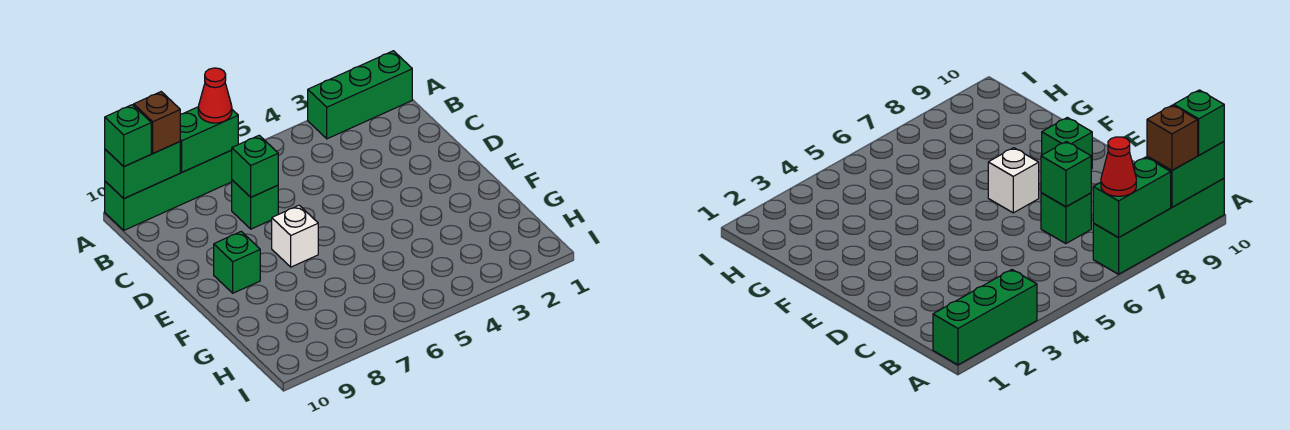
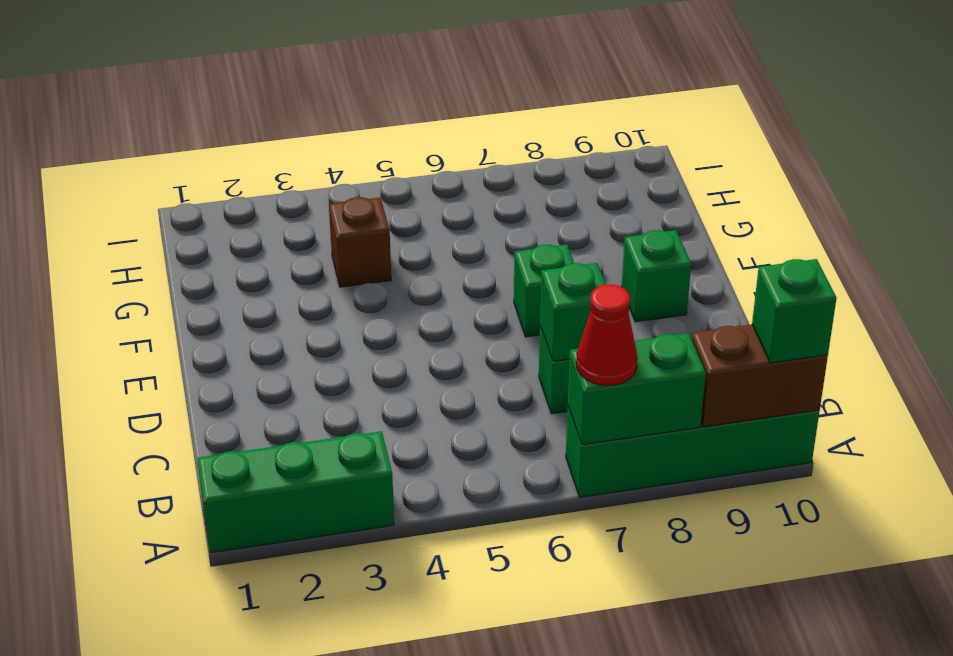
green brick A9:A10 level 2 -> brown brick A9:A10 level 2
brown brick A9 level 3 -> brown brick G4 level 1
white brick E7 level 1 -> green brick E7 level 1

